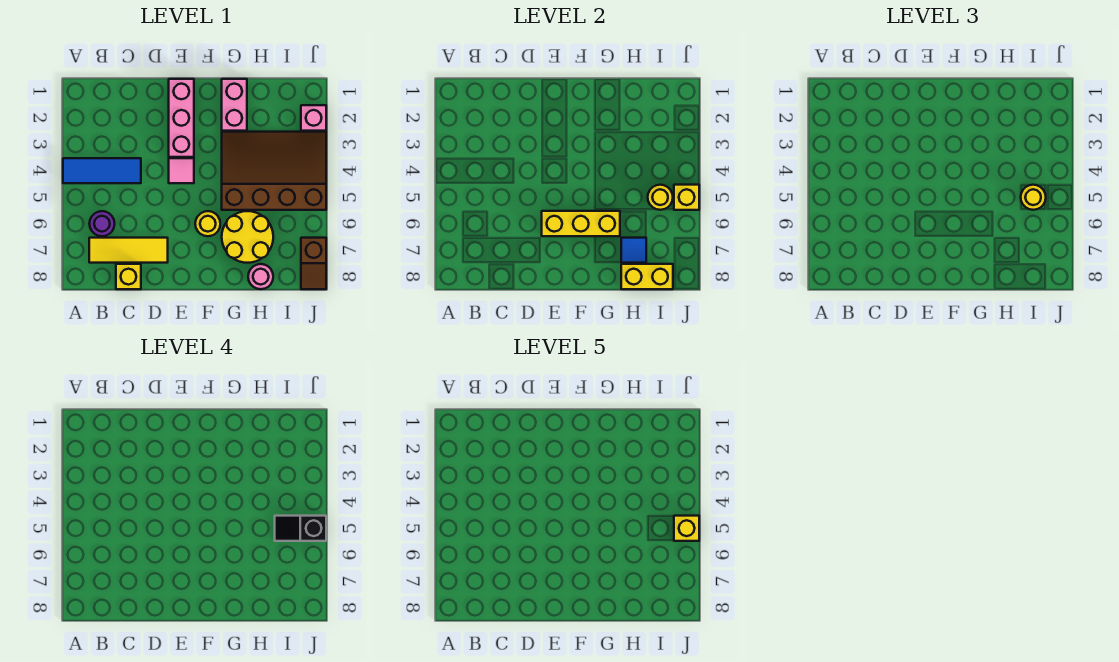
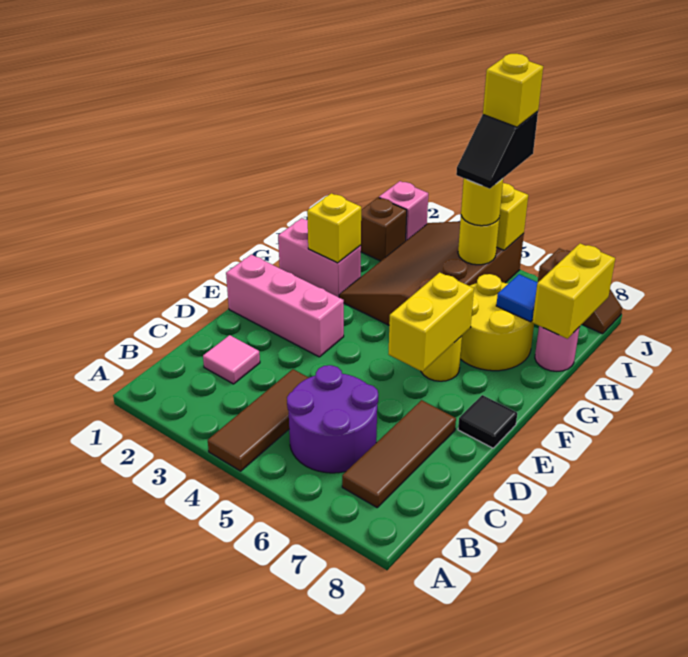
blue tile A4:C4 level 1 -> brown tile A4:C4 level 1
purple round brick B6 level 1 -> purple round brick B5:C6 level 1
yellow tile B7:D7 level 1 -> brown tile B7:D7 level 1
yellow brick C8 level 1 -> yellow brick G2 level 2
pink tile E4 level 1 -> pink tile C2 level 1
yellow brick E6:G6 level 2 -> yellow brick E6:F6 level 2
none -> black tile E8 level 1
none -> brown brick I2 level 1

